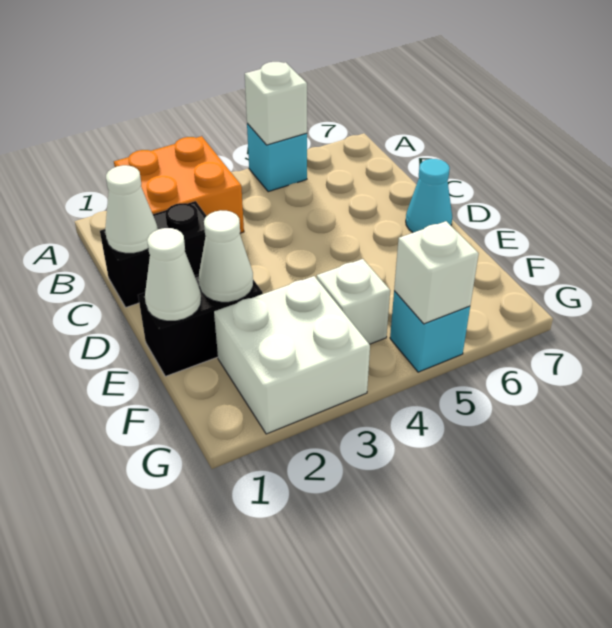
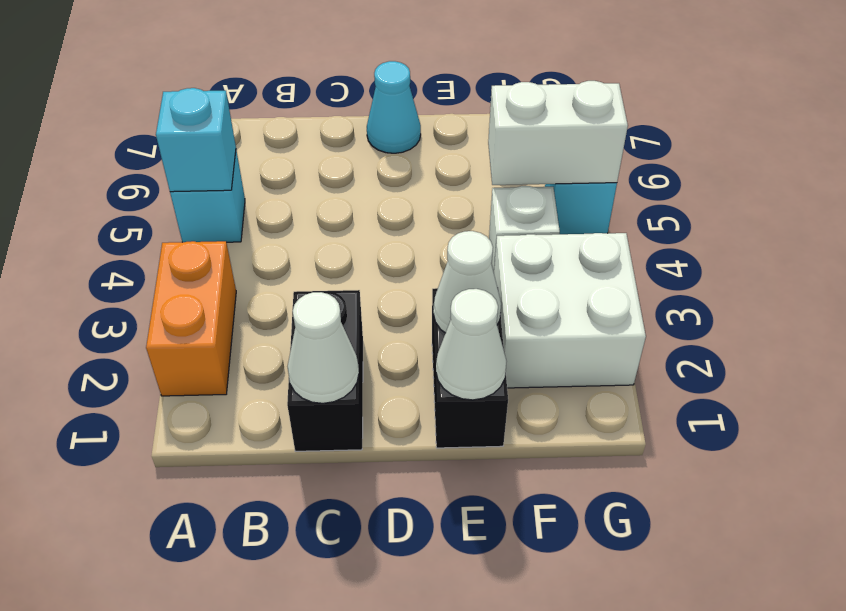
orange brick A2:B3 level 1 -> orange brick A2:A3 level 1
white brick A5 level 2 -> cyan brick A5 level 2
white brick G5 level 2 -> white brick F5:G5 level 2

